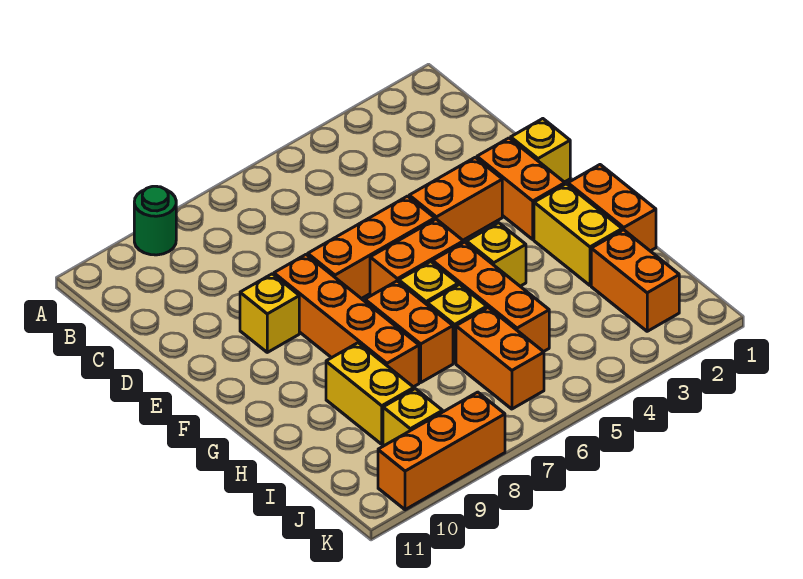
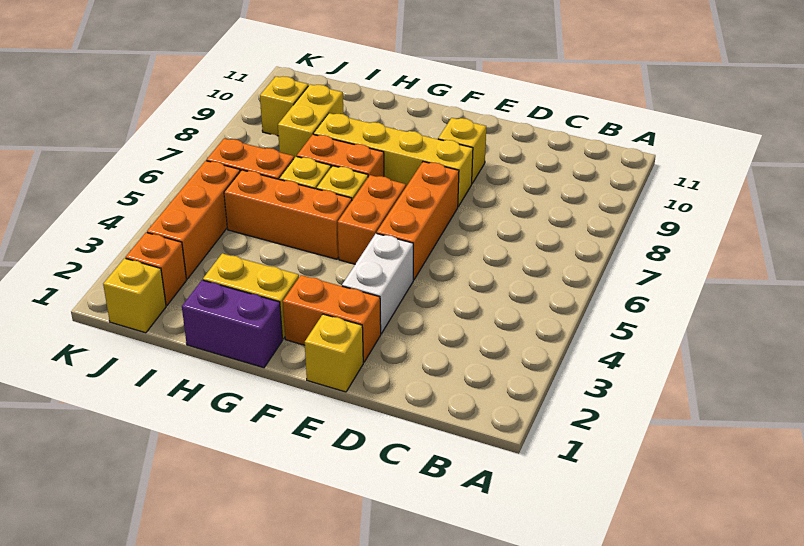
green round brick A9 level 1 -> none
orange brick E3:E4 level 1 -> white brick E3:E4 level 1
orange brick E8:H8 level 1 -> yellow brick E8:H8 level 1
orange brick G1:H1 level 1 -> purple brick G1:H1 level 1
yellow brick G4 level 1 -> yellow brick J1 level 1
yellow brick H9:I9 level 1 -> yellow brick I8:I9 level 1
orange brick I2:J2 level 1 -> orange brick J2 level 1
orange brick K8:K10 level 1 -> orange brick J3:J5 level 1

